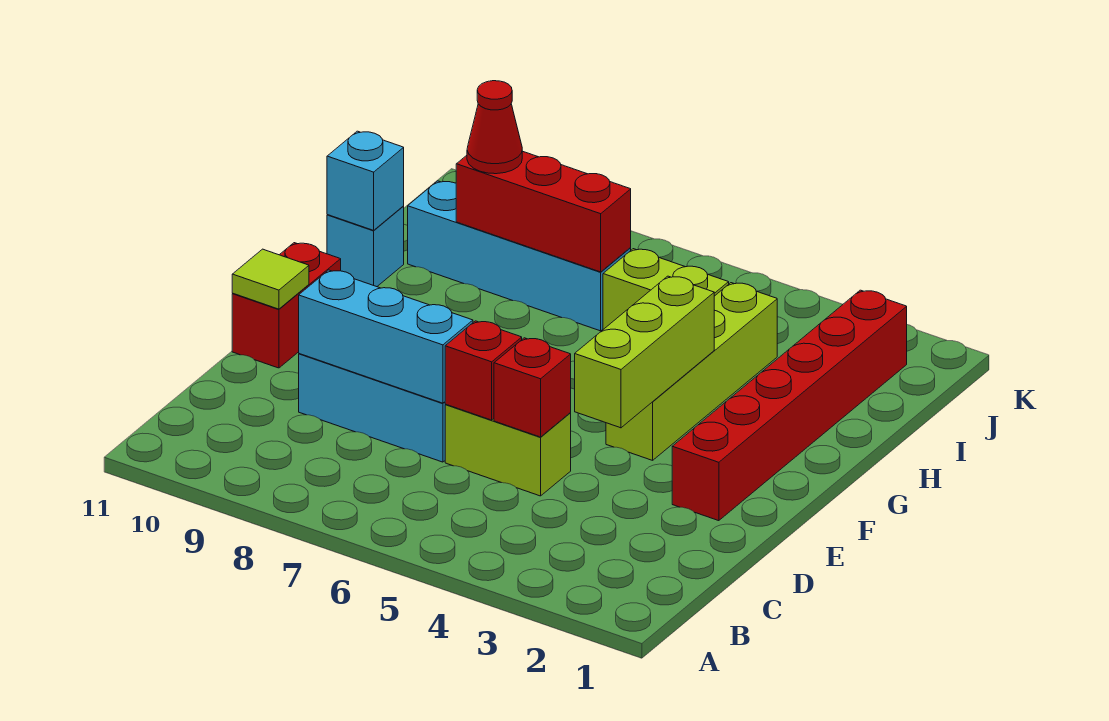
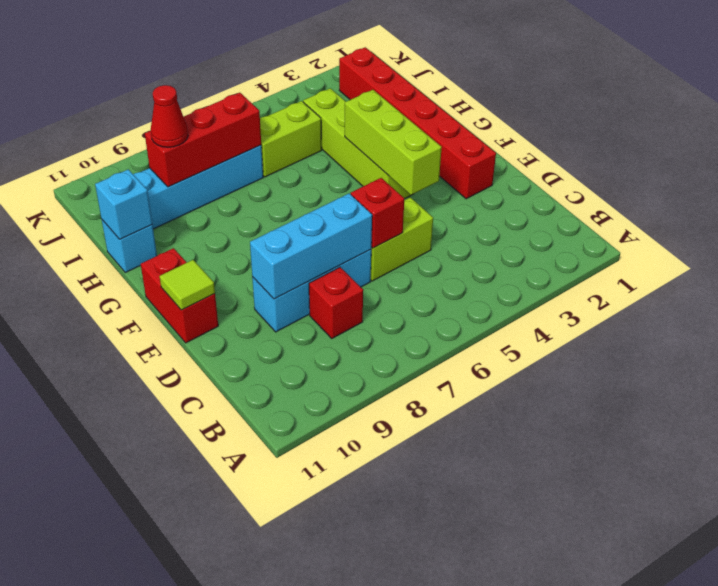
red brick D5 level 2 -> red brick C8 level 1

